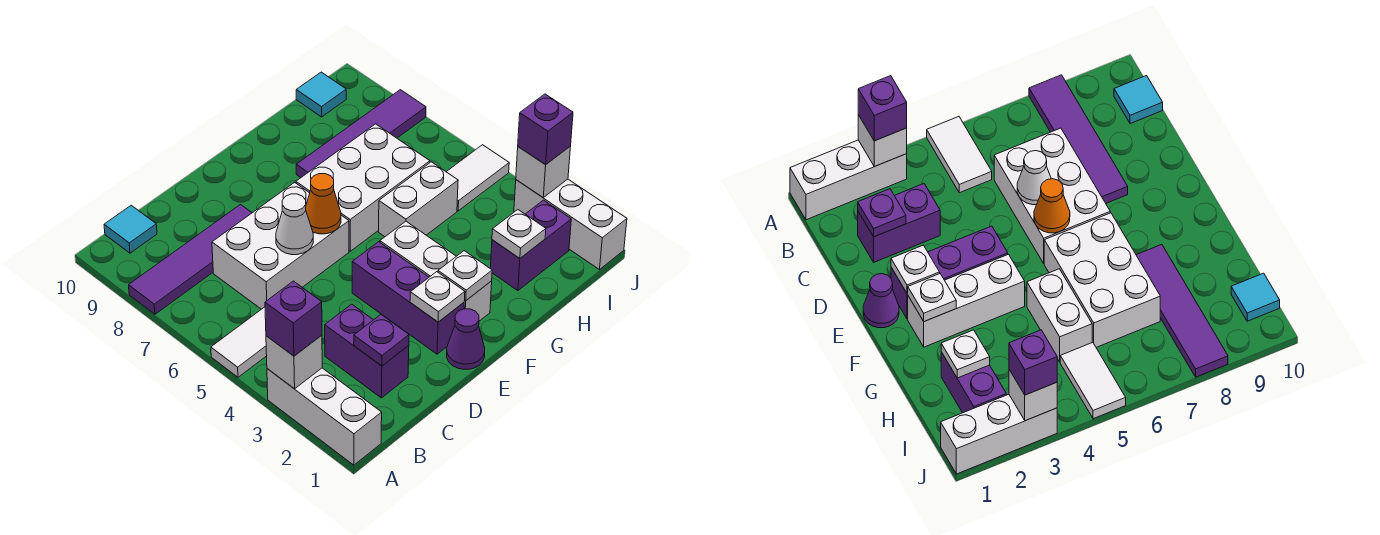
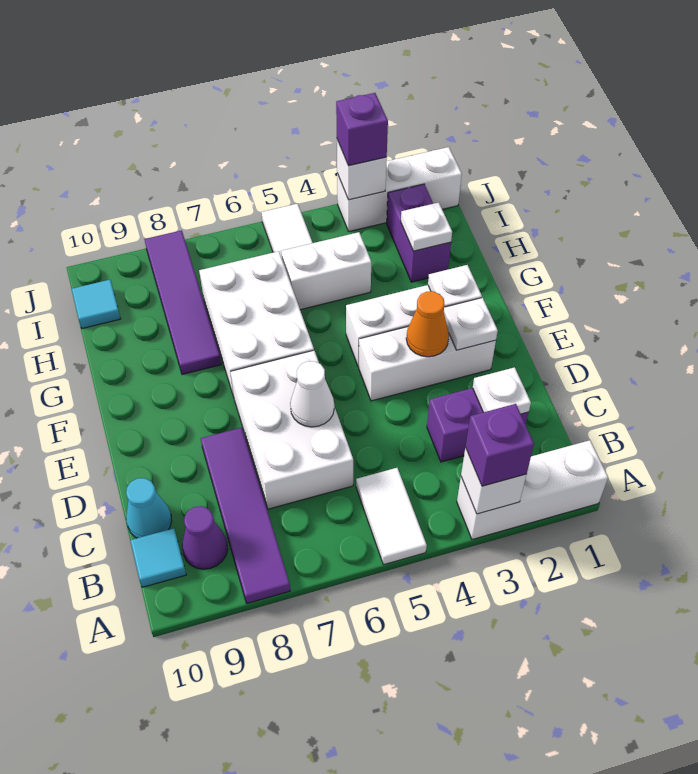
purple plate C2 level 2 -> white plate C2 level 2
none -> cyan cone C10 level 1
purple cone E1 level 1 -> purple cone B9 level 1
purple brick E2:E4 level 1 -> white brick E2:E4 level 1
orange cone E6 level 2 -> orange cone E3 level 2
white brick G5:H5 level 1 -> white brick H4:H5 level 1

